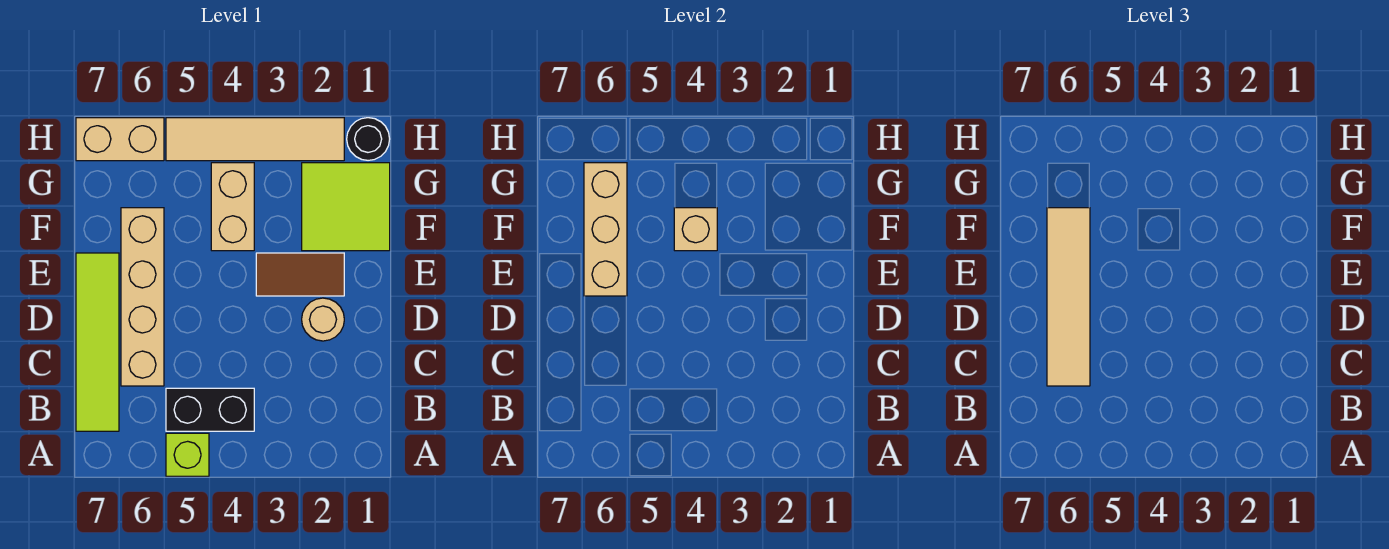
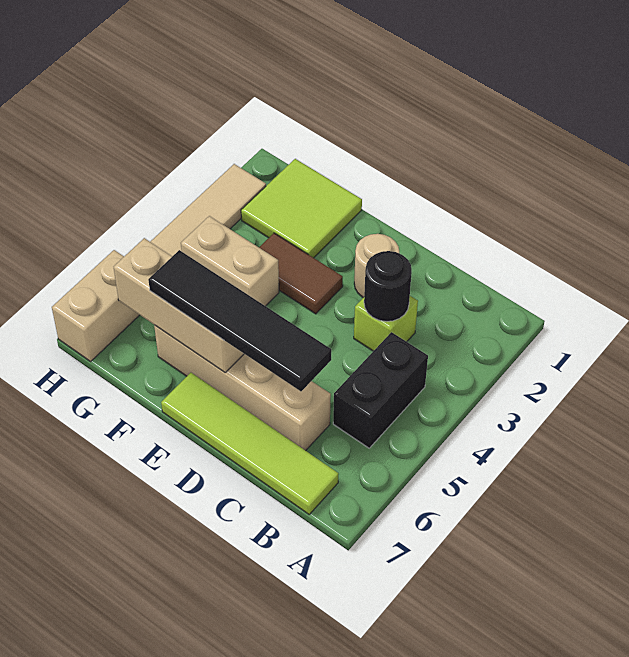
lime brick A5 level 1 -> lime brick C3 level 1
tan tile C6:F6 level 3 -> black tile C6:F6 level 3
brown tile E2:E3 level 1 -> brown tile E3:F3 level 1
tan brick F4 level 2 -> none
black round brick H1 level 1 -> black round brick C3 level 2

